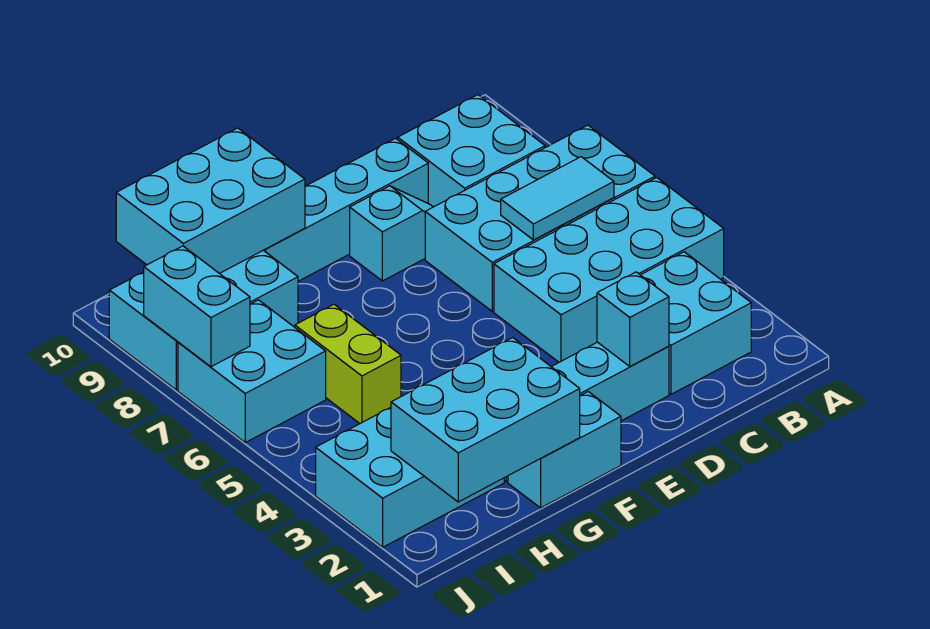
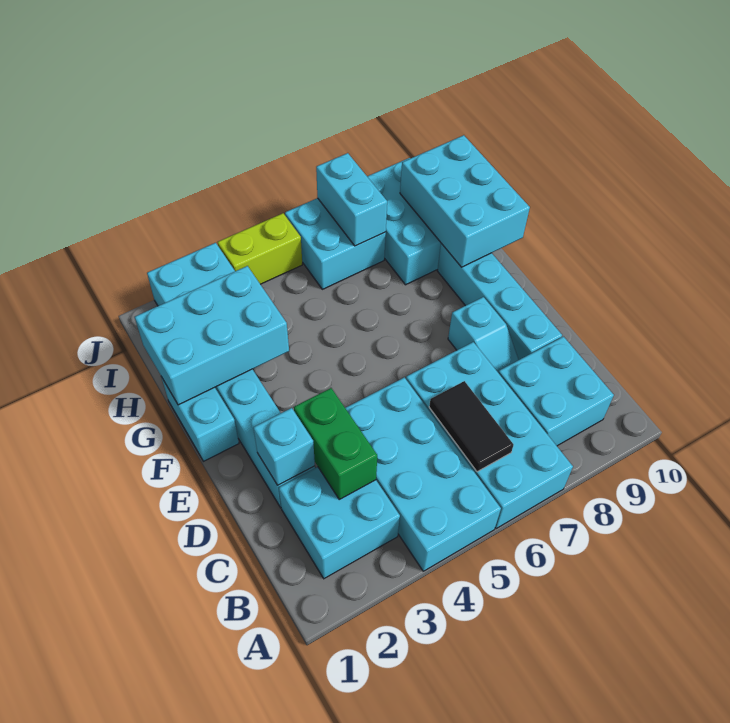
cyan tile B6:C6 level 2 -> black tile B6:C6 level 2
none -> green brick C3:D3 level 2
cyan brick G1:I2 level 2 -> cyan brick G1:H3 level 2
lime brick H5:H6 level 1 -> lime brick J4:J5 level 1
cyan brick J7:J8 level 2 -> cyan brick I7:J7 level 2

